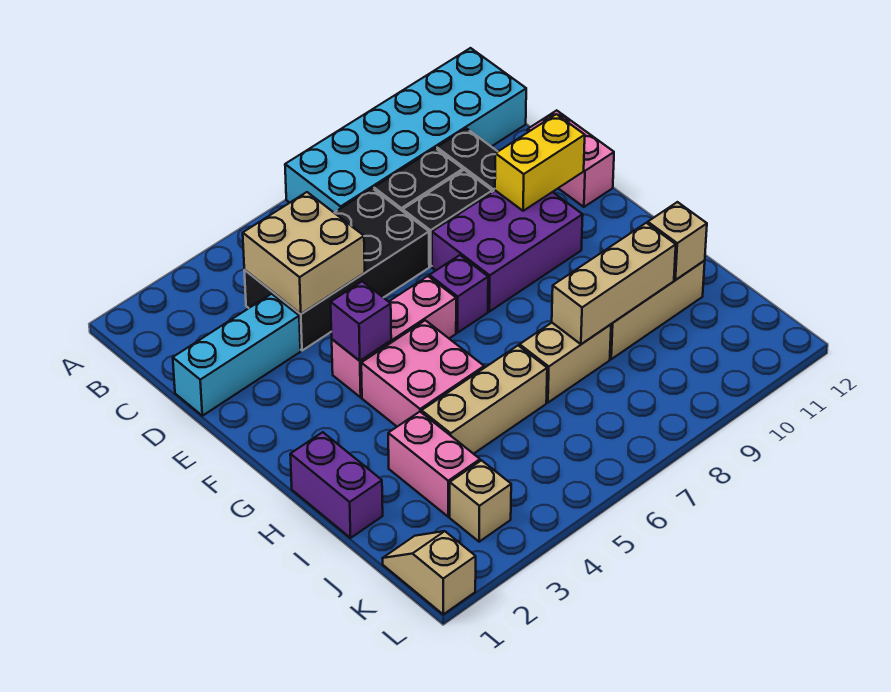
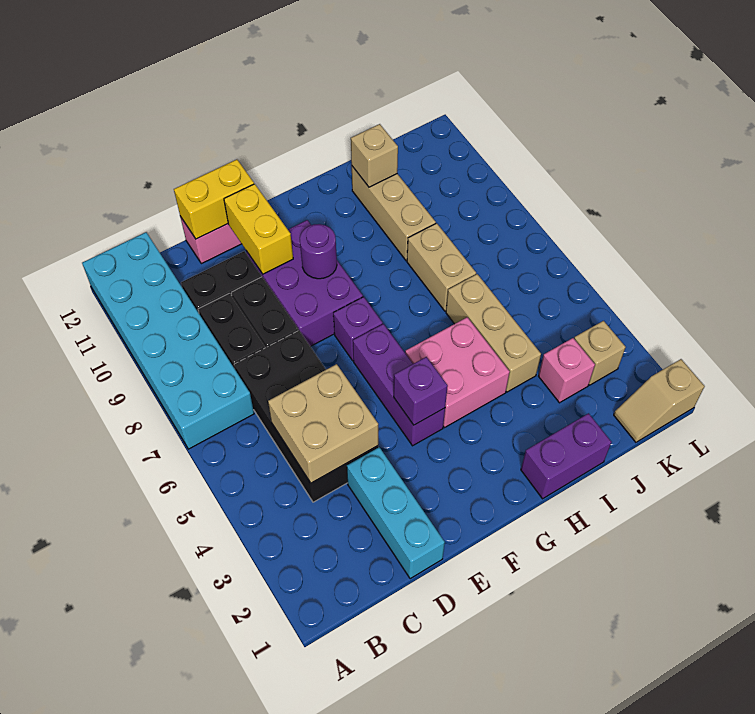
none -> yellow brick D12:E12 level 2
pink brick F4:F6 level 1 -> purple brick F4:F6 level 1
none -> purple round brick F9 level 2
pink brick I3:J3 level 1 -> pink brick J3 level 1
tan brick I8:I10 level 2 -> none

